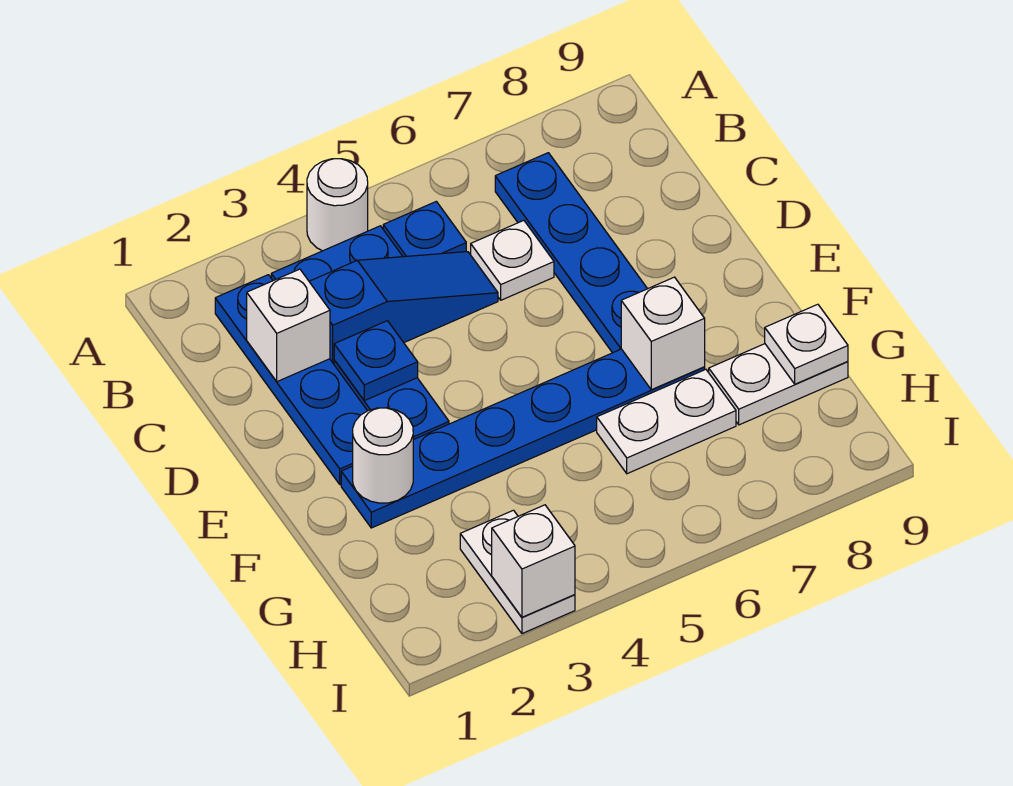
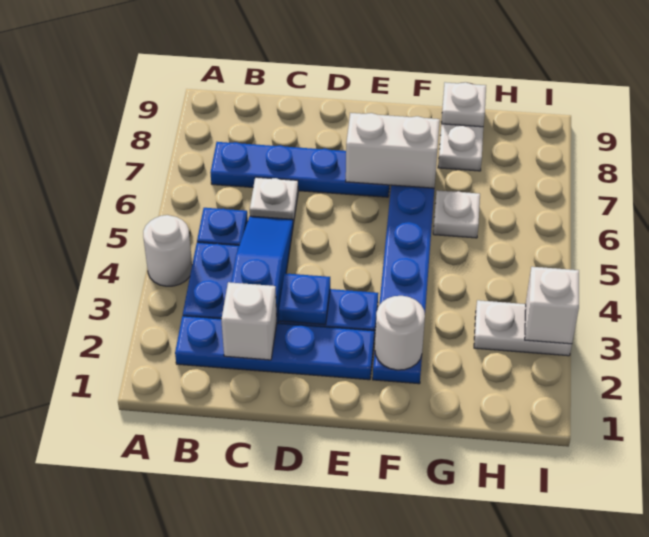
white brick F7 level 2 -> white brick E7:F7 level 2
white plate G6:G7 level 1 -> white plate G6 level 1

